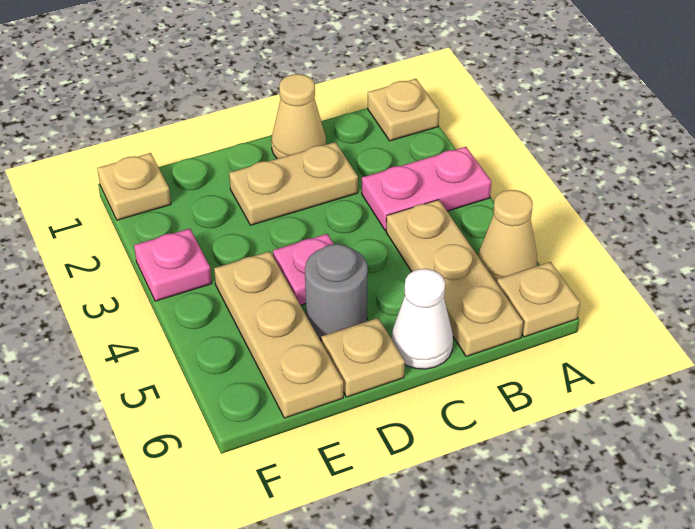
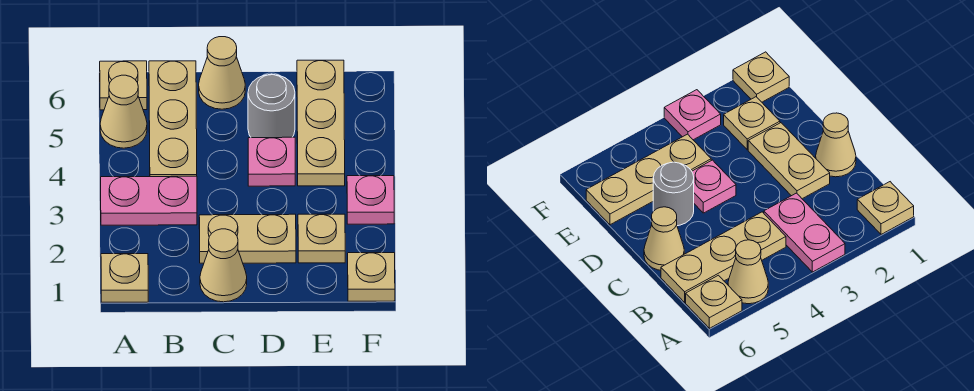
white cone C6 level 1 -> tan cone C6 level 1
tan plate D6 level 1 -> tan plate E2 level 1

